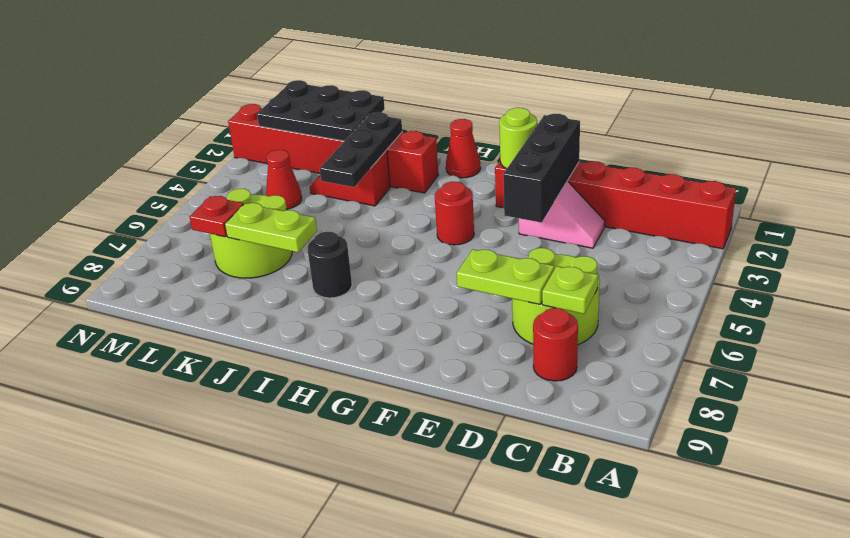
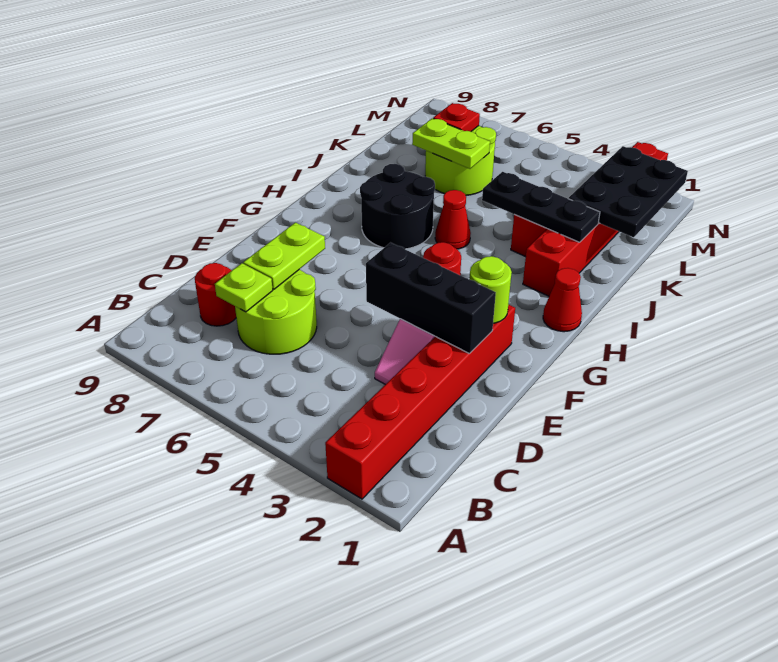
black round brick I7 level 1 -> black round brick H6:I7 level 1
lime plate J7:K7 level 2 -> lime plate K6:K7 level 2
red cone L4 level 1 -> red cone I5 level 1

